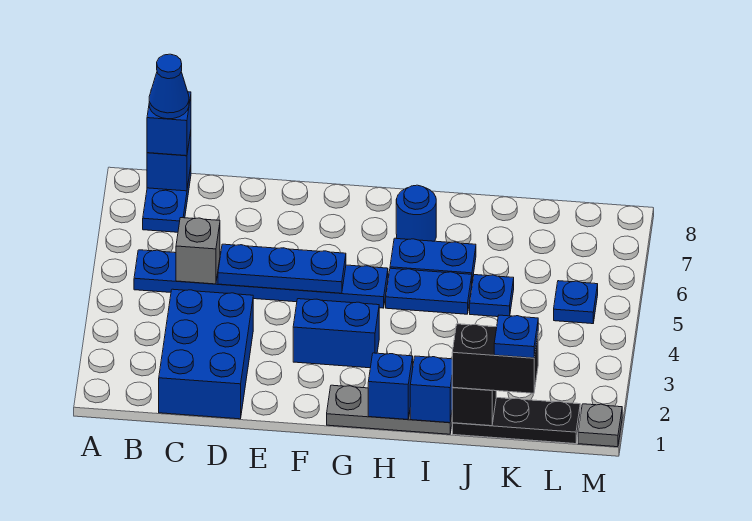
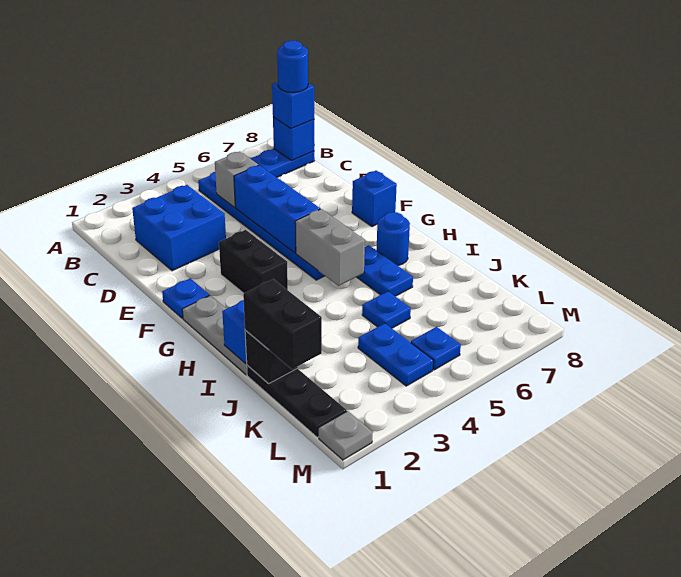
blue cone B8 level 4 -> blue round brick B8 level 4
blue brick C1:D3 level 1 -> blue brick C2:D3 level 1
blue plate D5:F5 level 2 -> blue brick D5:F5 level 2
blue brick F3:G3 level 1 -> black brick F3:G3 level 1
none -> grey brick G5:H5 level 2
blue brick H1 level 2 -> blue brick F8 level 1
blue plate H5:I5 level 1 -> blue plate K4:L4 level 1
blue plate K1 level 4 -> blue plate F1 level 1

